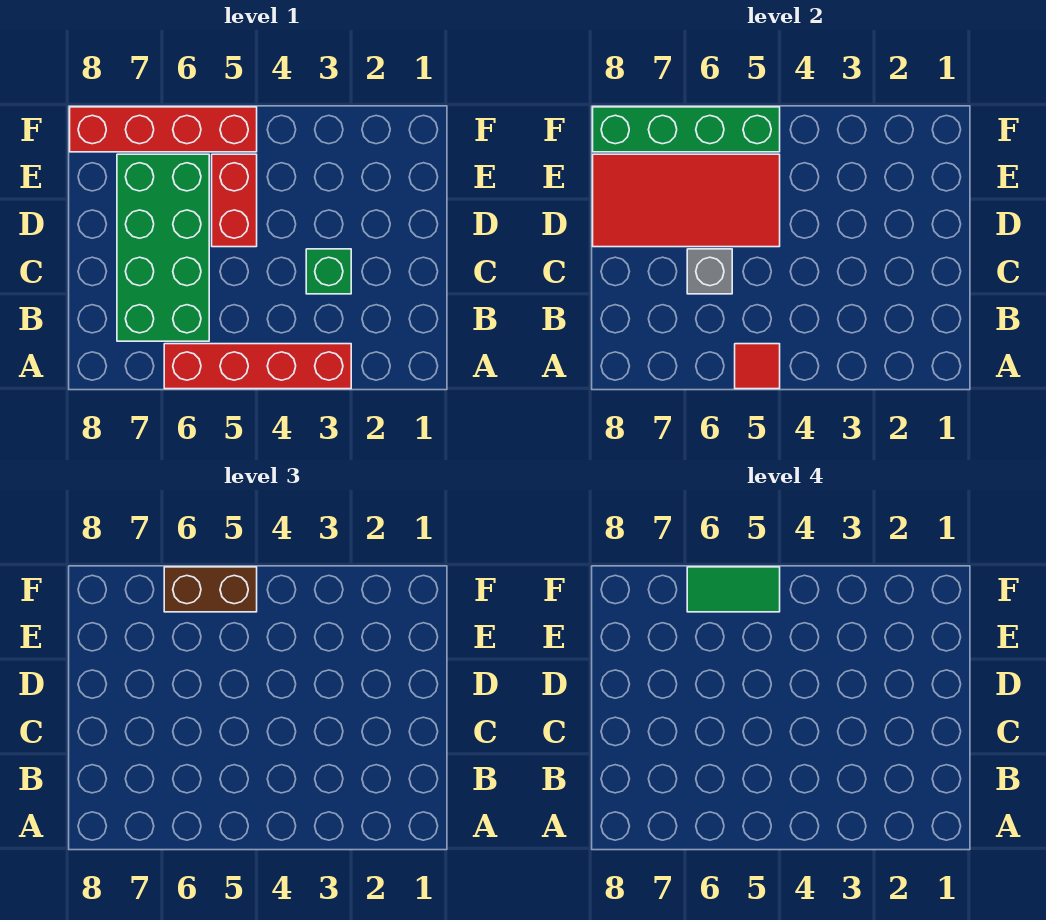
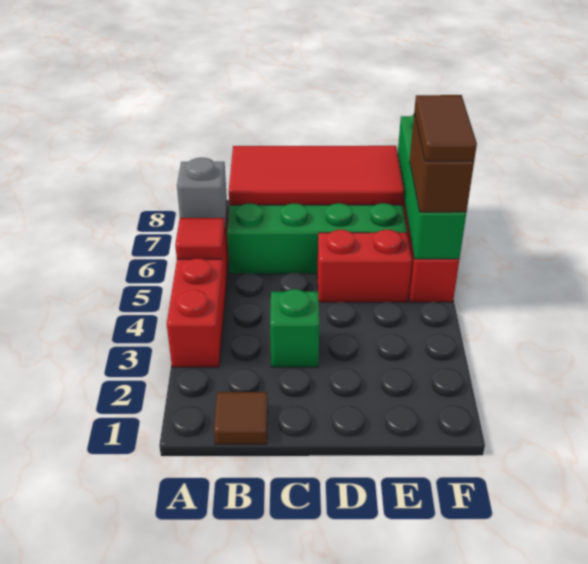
none -> brown tile B1 level 1
grey brick C6 level 2 -> grey brick A6 level 2
red tile D5:E8 level 2 -> red tile B7:E8 level 2
green tile F5:F6 level 4 -> brown tile F5:F6 level 4

